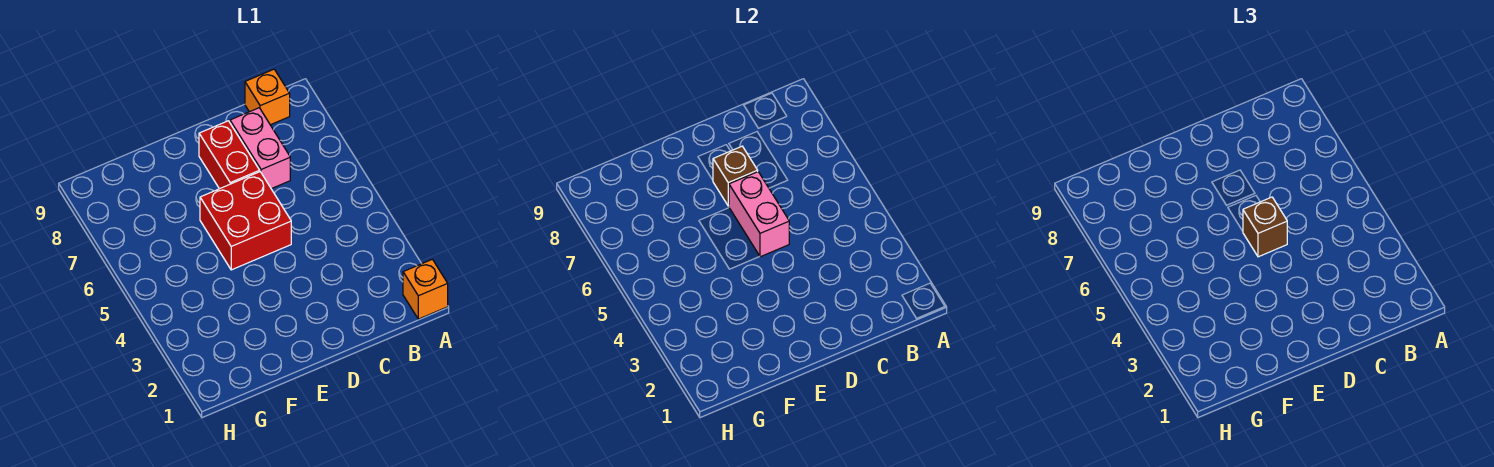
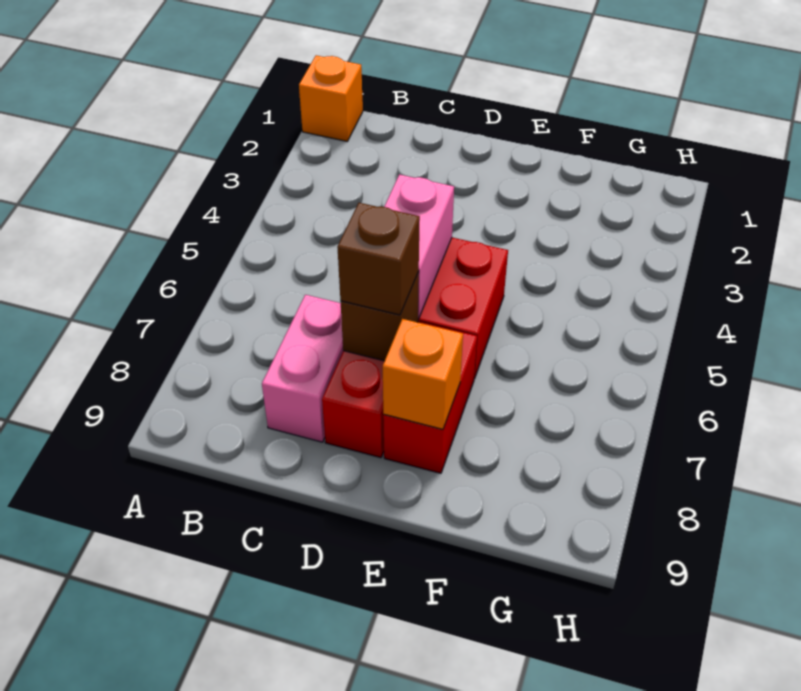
orange brick B9 level 1 -> orange brick E8 level 2
brown brick D5 level 3 -> brown brick D7 level 3
none -> red brick E7:E8 level 1

